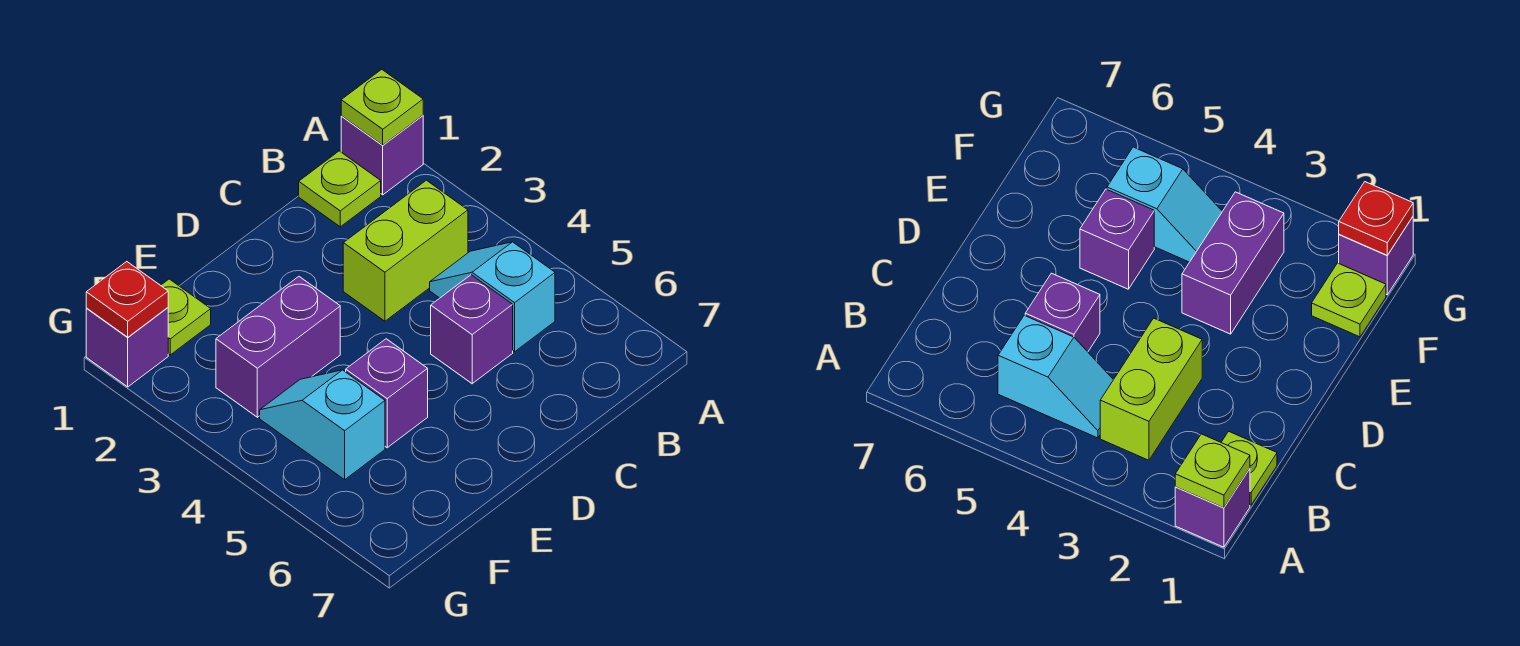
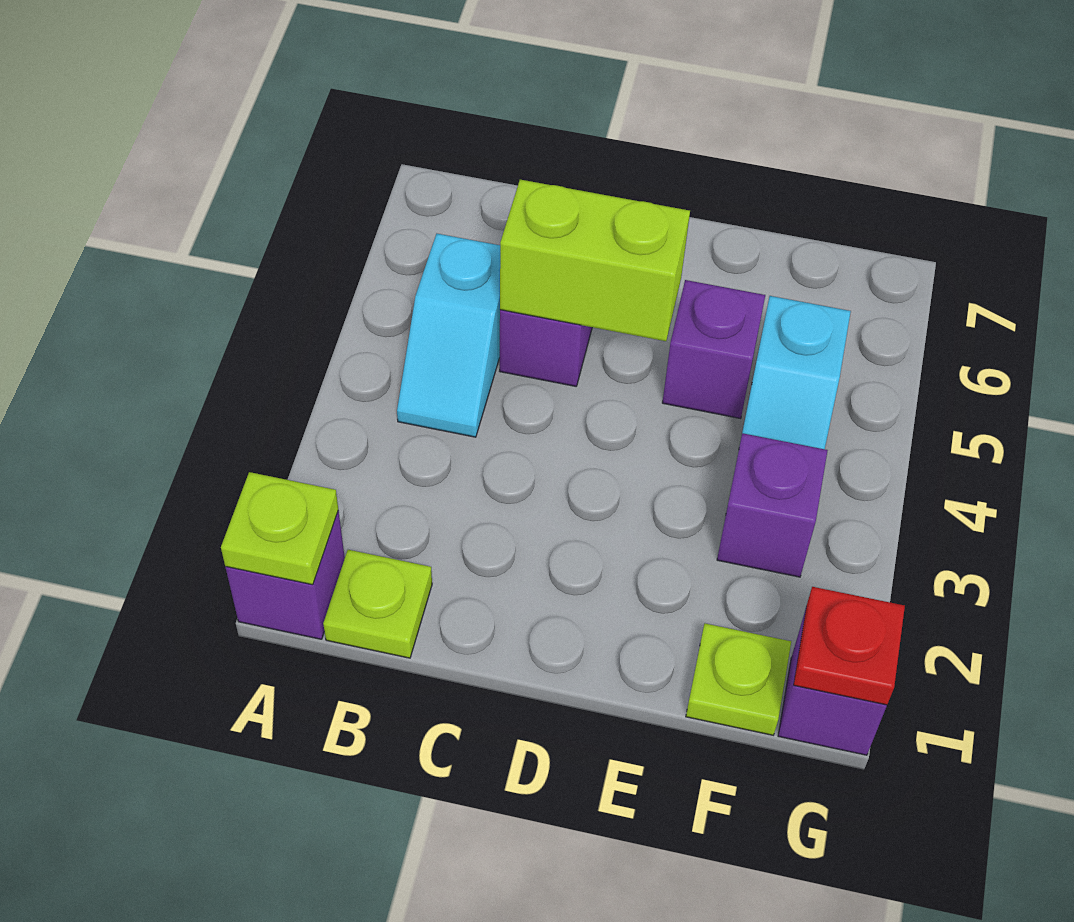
lime brick B3:C3 level 1 -> lime brick C5:D5 level 2
purple brick E3:F3 level 1 -> purple brick F3 level 1

